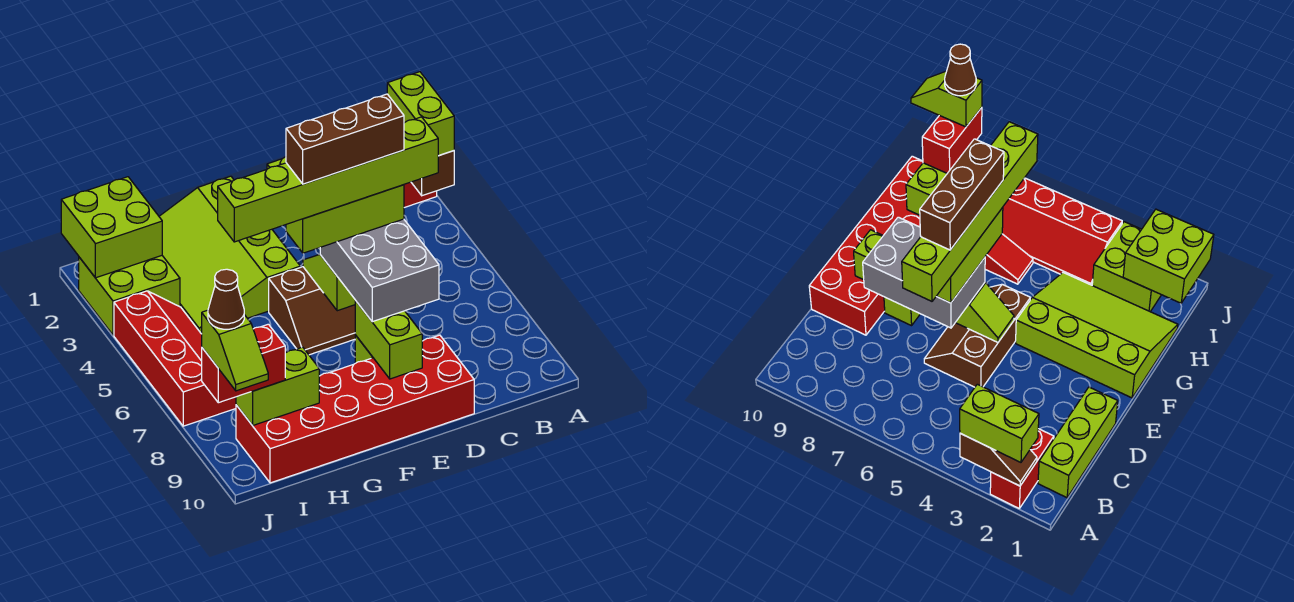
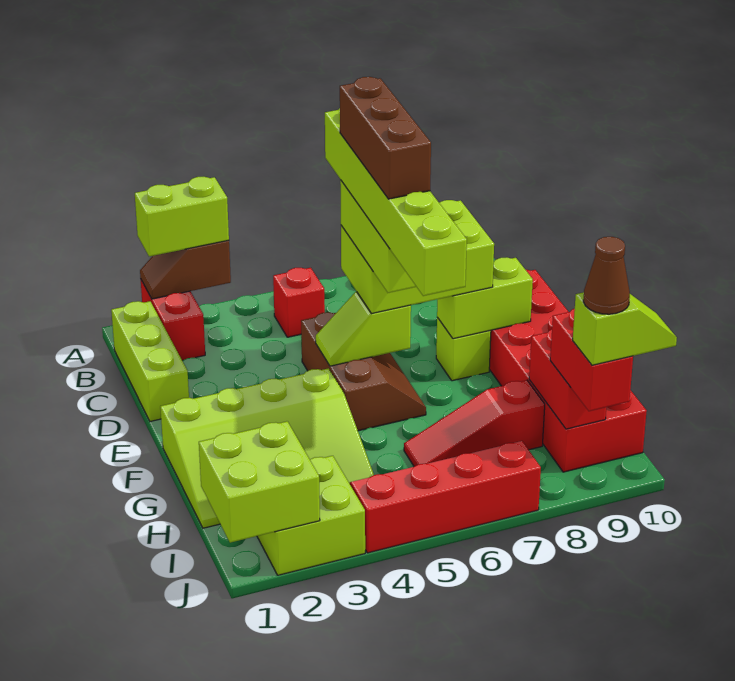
none -> red brick B5 level 1
grey brick D6:E8 level 3 -> lime brick D6:E8 level 3
lime brick H9:I9 level 2 -> red brick H9:I9 level 2

